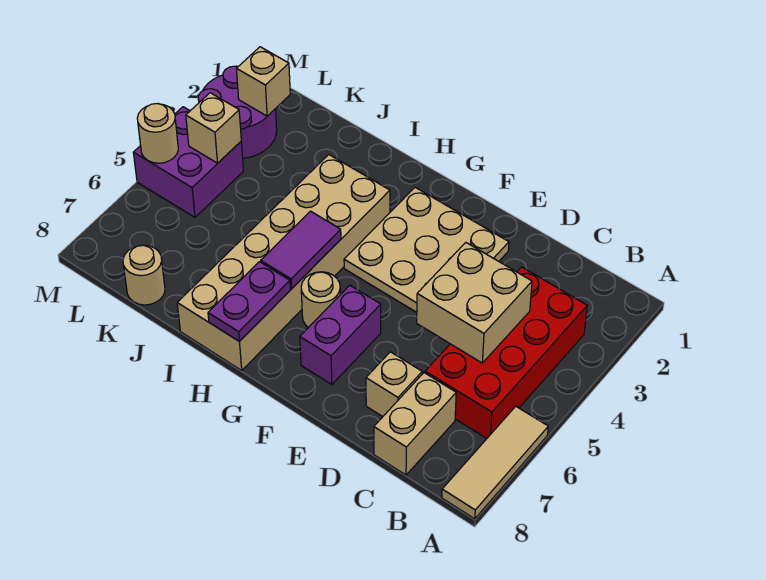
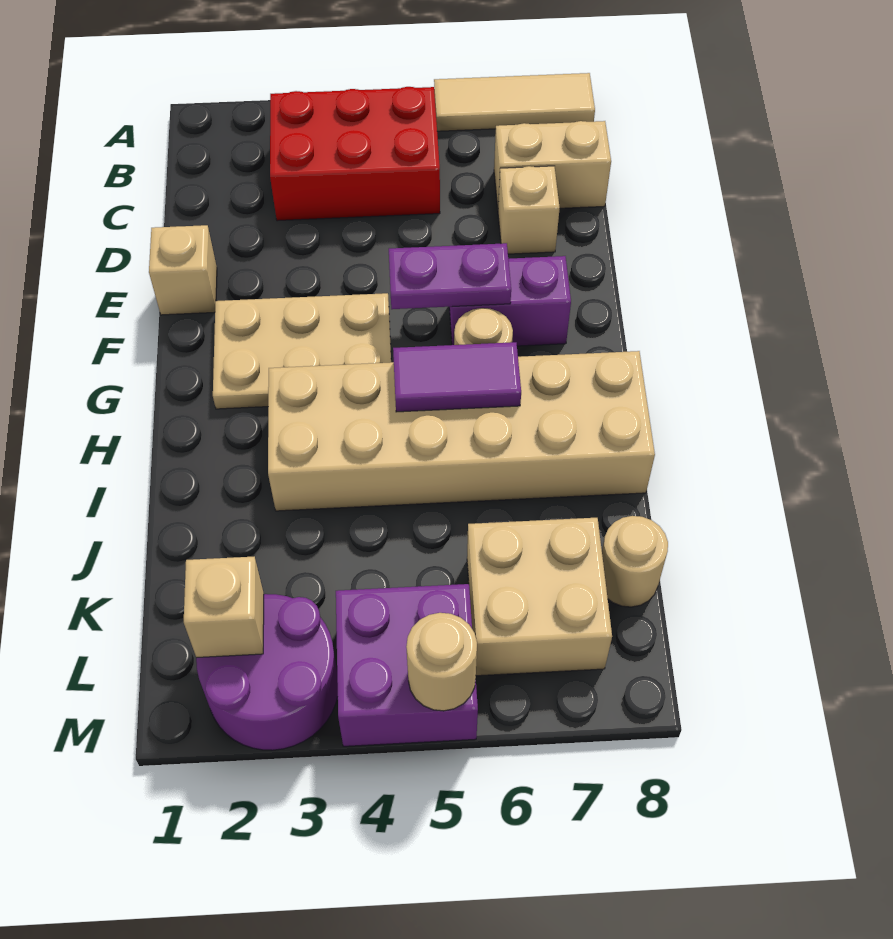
red brick B3:C6 level 1 -> red brick B3:C5 level 1
tan brick C4:D5 level 2 -> tan brick K6:L7 level 1
tan plate E2:G4 level 1 -> tan plate F2:G4 level 1
purple plate H7:H8 level 2 -> purple plate F5:F6 level 2
tan brick L4 level 2 -> tan brick E1 level 1

